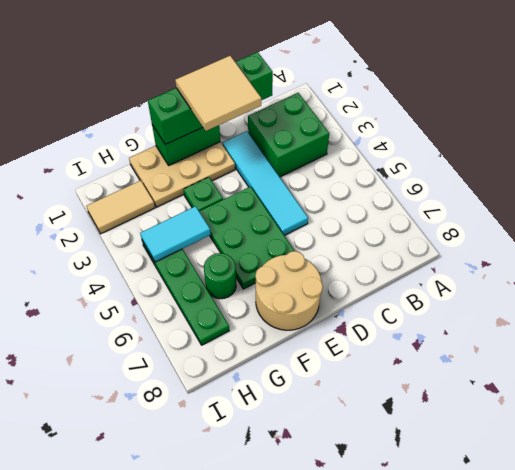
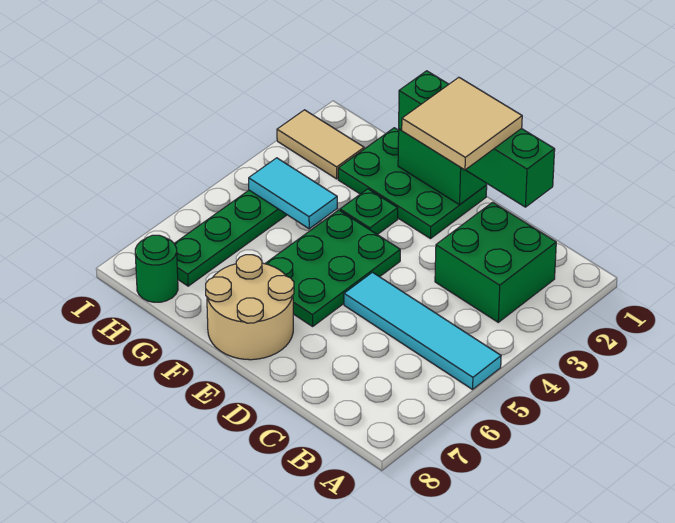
cyan tile D2:D5 level 1 -> cyan tile A5:D5 level 1
tan plate E1:G2 level 1 -> green plate E1:G2 level 1
green round brick G6 level 1 -> green round brick H8 level 1

